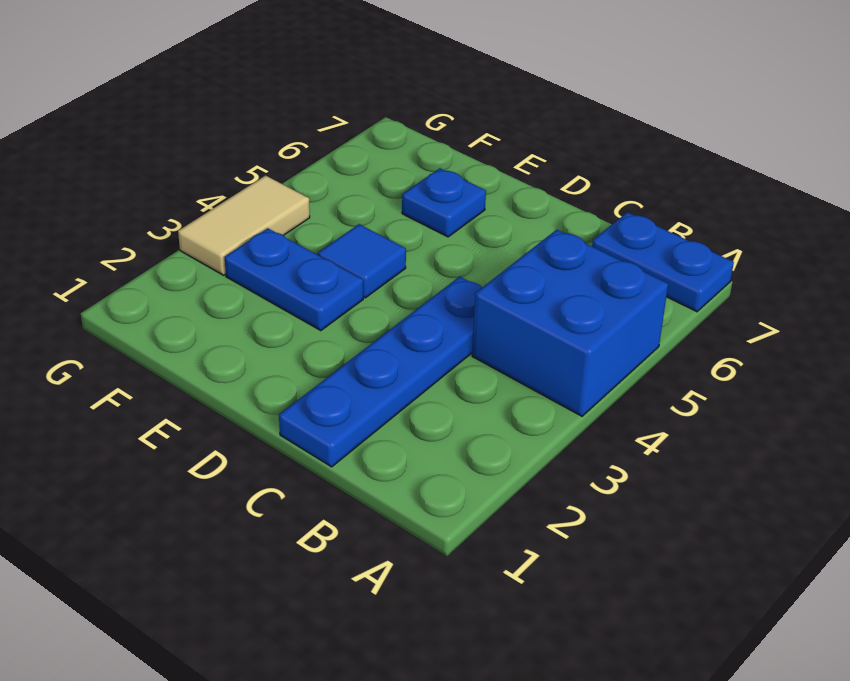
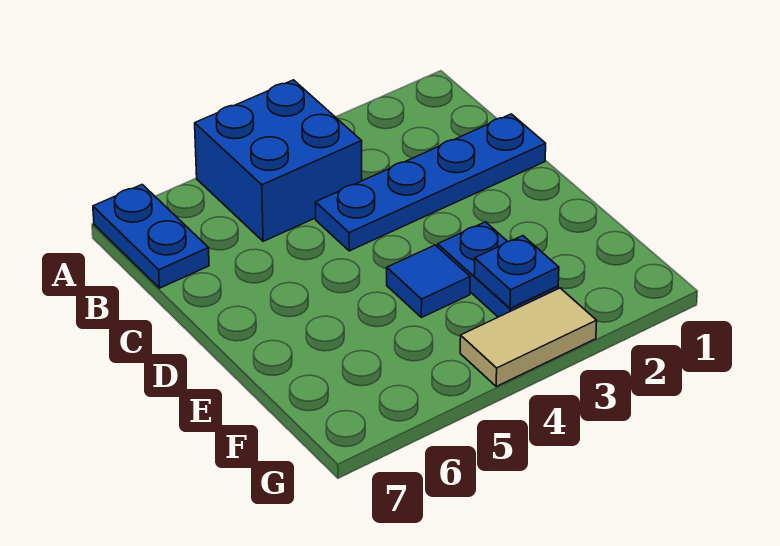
blue plate E6 level 1 -> blue plate F3 level 2

